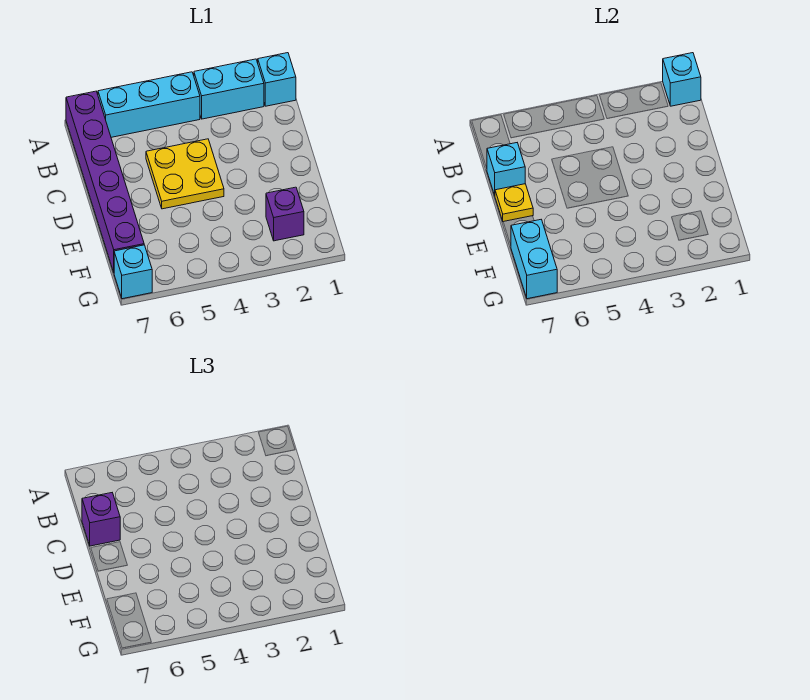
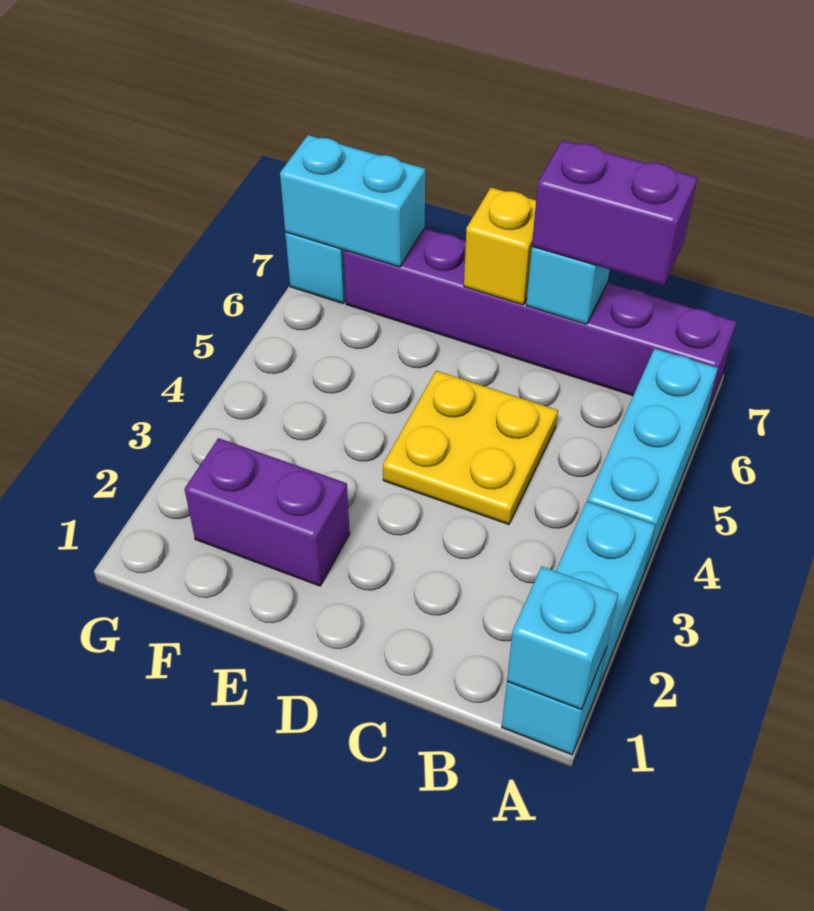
purple brick C7 level 3 -> purple brick B7:C7 level 3
yellow plate D7 level 2 -> yellow brick D7 level 2
purple brick F2 level 1 -> purple brick E2:F2 level 1

